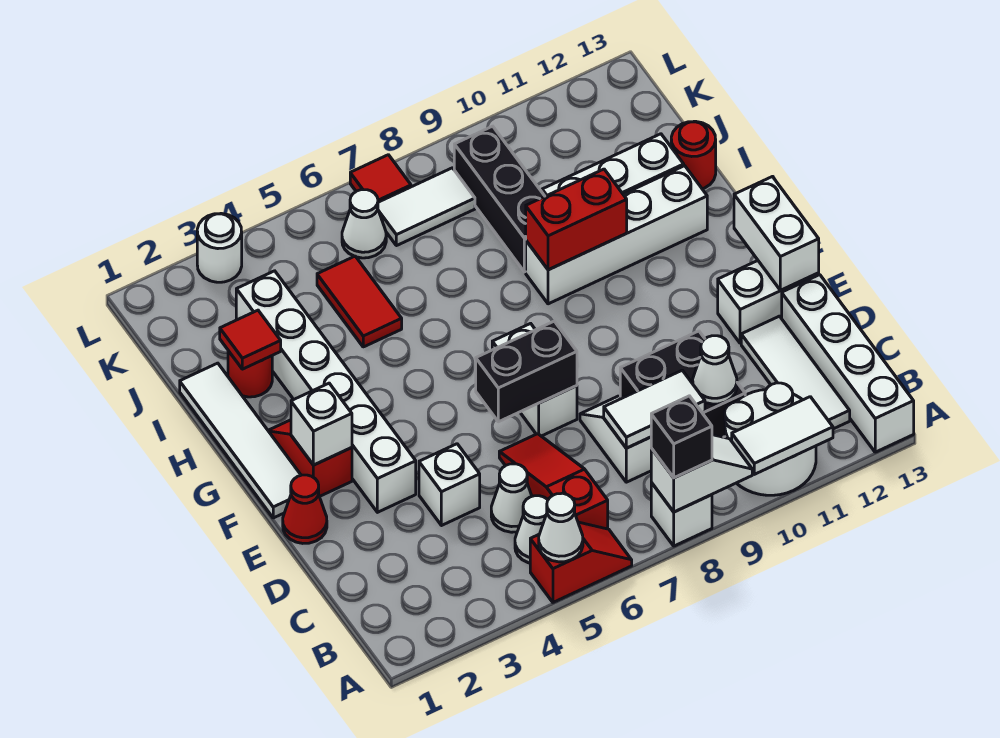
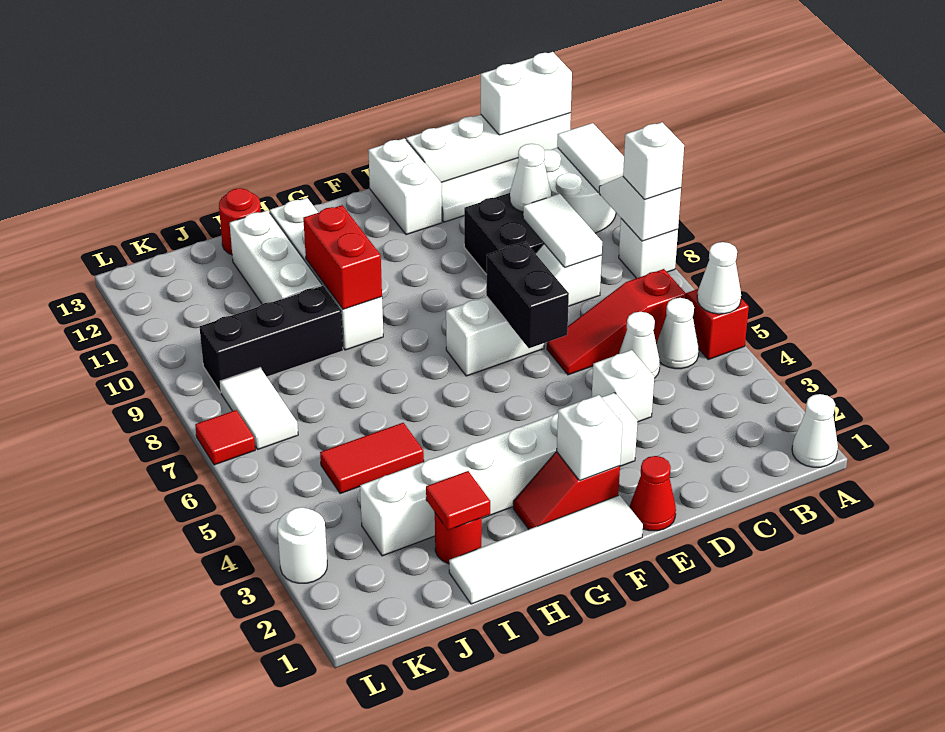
black brick A8 level 3 -> white brick A8 level 3
white brick E13:F13 level 2 -> white brick A13:B13 level 2
white cone K6 level 1 -> white cone A1 level 1

